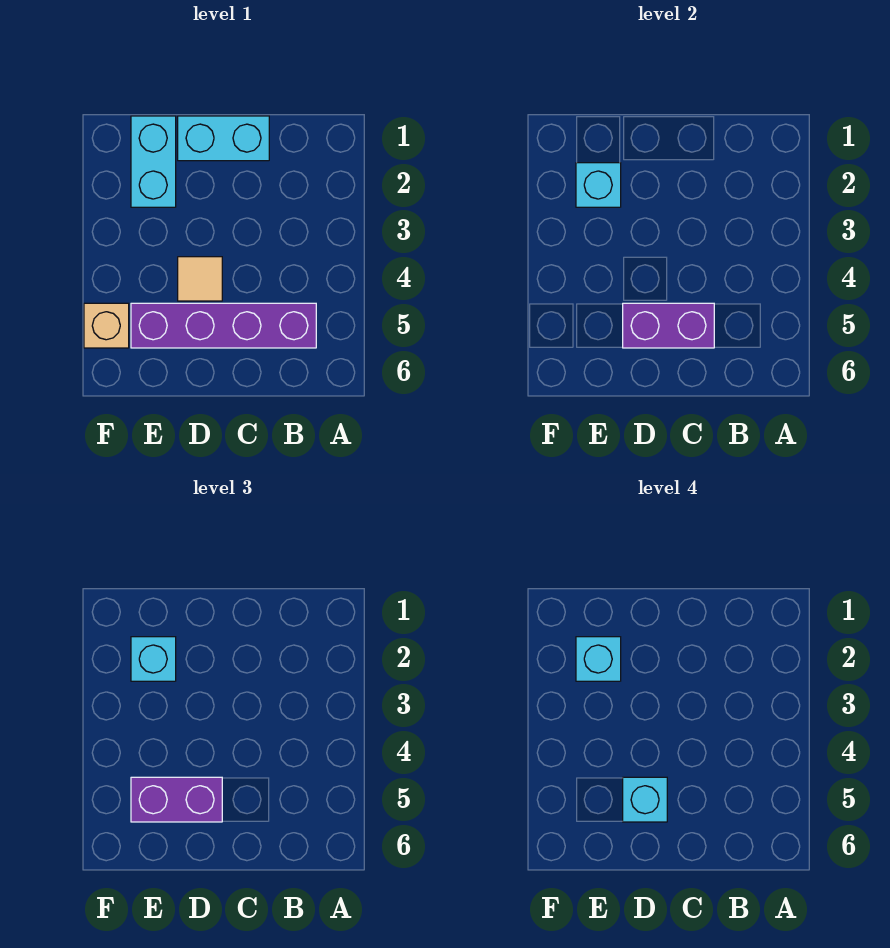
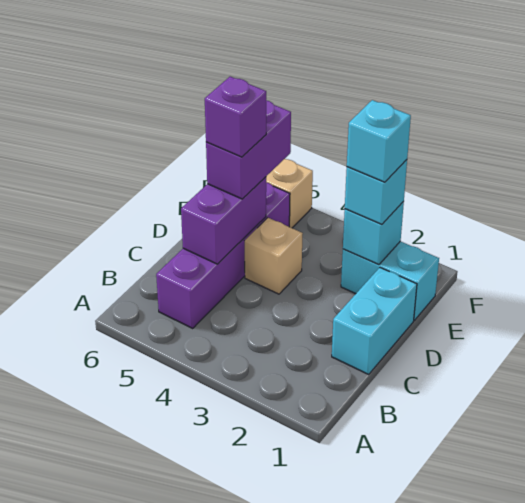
tan tile D4 level 1 -> tan brick D4 level 1
cyan brick D5 level 4 -> purple brick D5 level 4

